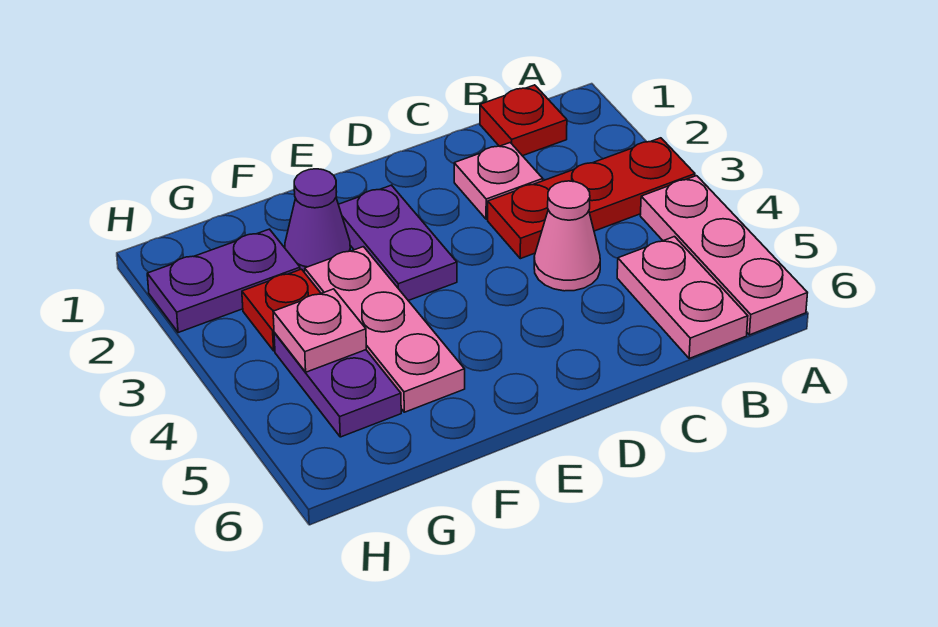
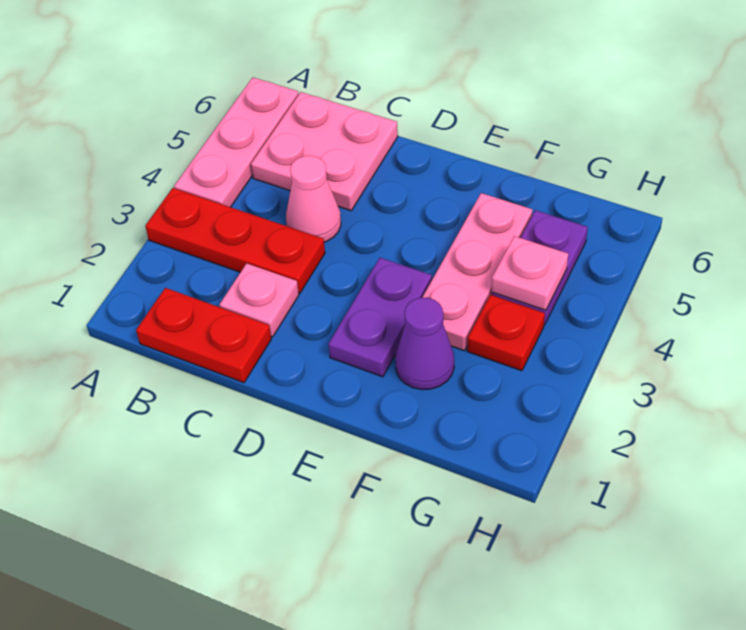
red plate B1 level 1 -> red plate B1:C1 level 1
pink plate B5:B6 level 1 -> pink plate B5:C6 level 1
purple plate G2:H2 level 1 -> none

